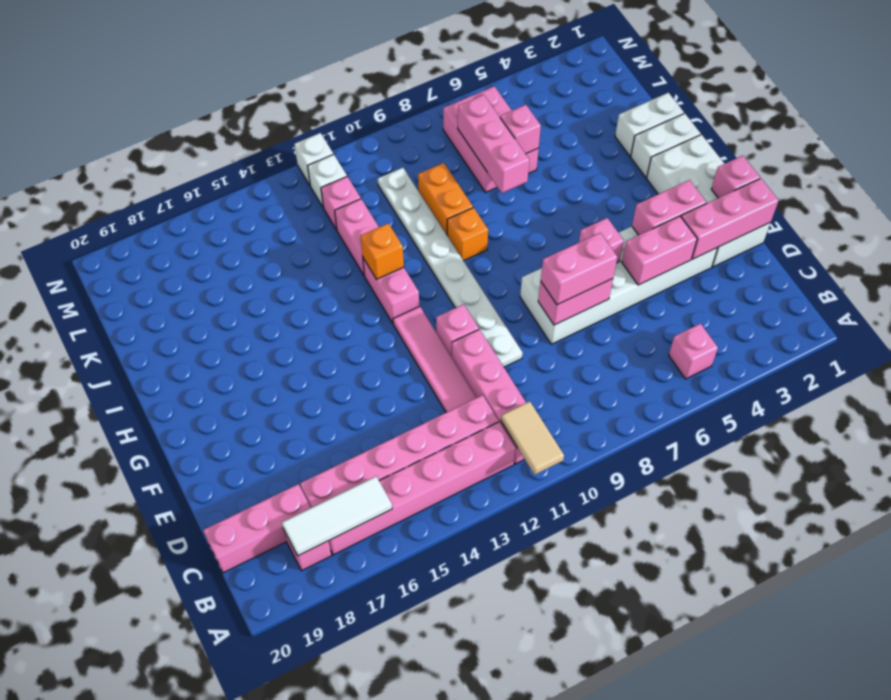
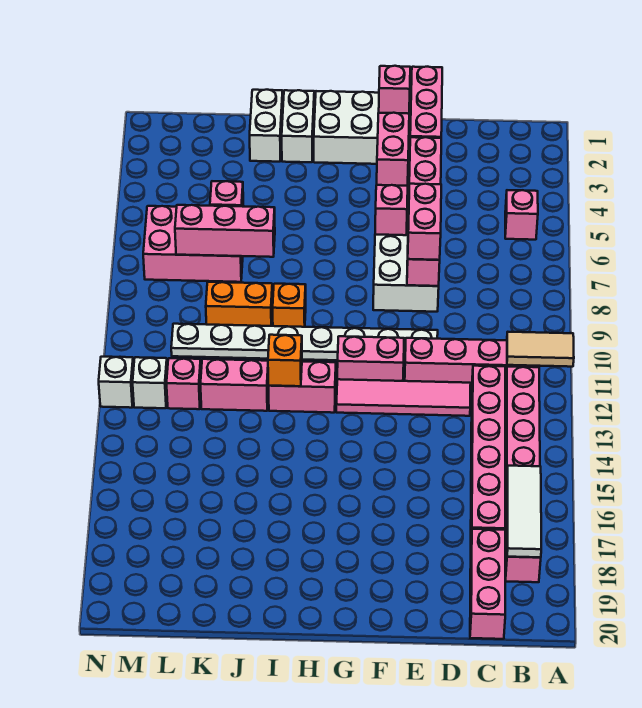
pink brick F11 level 1 -> pink brick F11:G11 level 1

